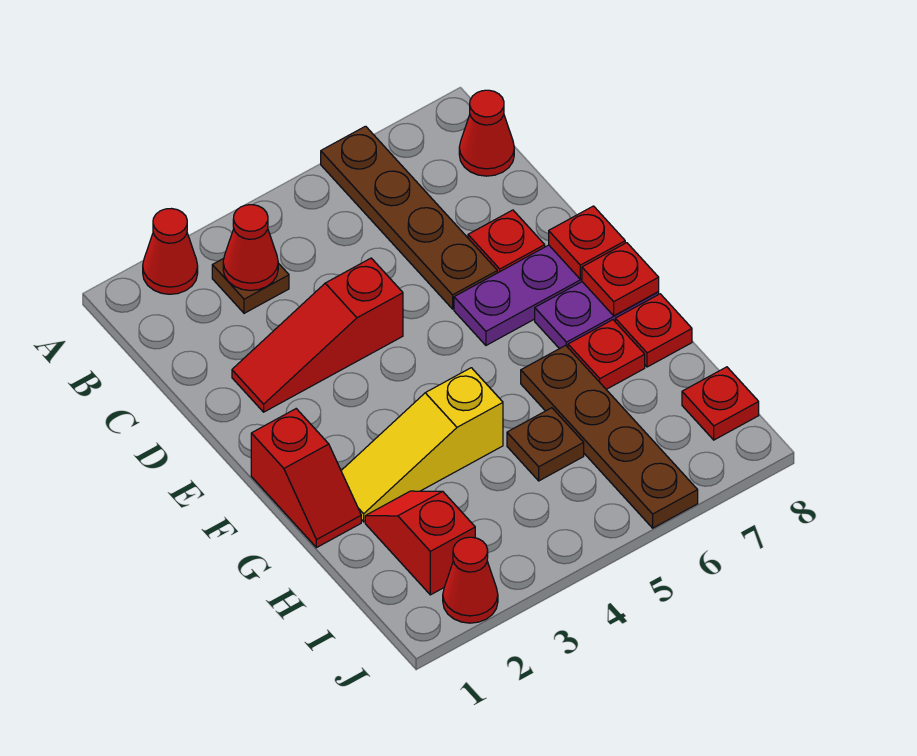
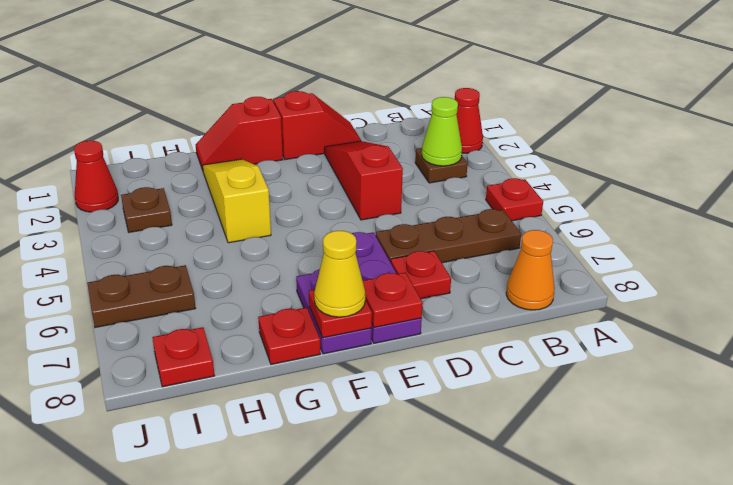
brown plate A6:D6 level 1 -> brown plate B6:D6 level 1
red cone B3 level 2 -> lime cone B3 level 2
red cone B8 level 1 -> orange cone B8 level 1
none -> yellow cone F8 level 3
brown plate G6:J6 level 1 -> brown plate I6:J6 level 1
red plate G7 level 1 -> red plate A5 level 1
red slope H2:I2 level 1 top I -> red slope D1:E1 level 1 top E
brown plate H5 level 1 -> brown plate I3 level 1

